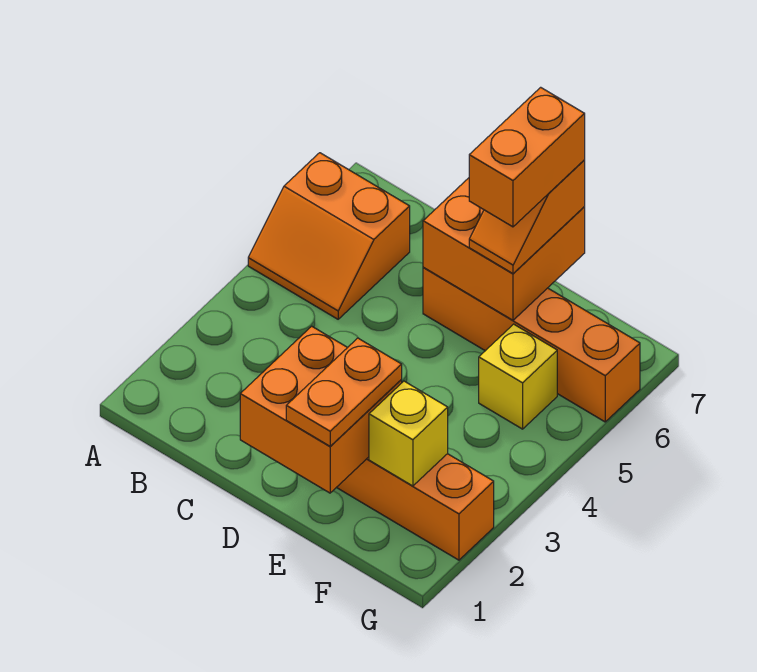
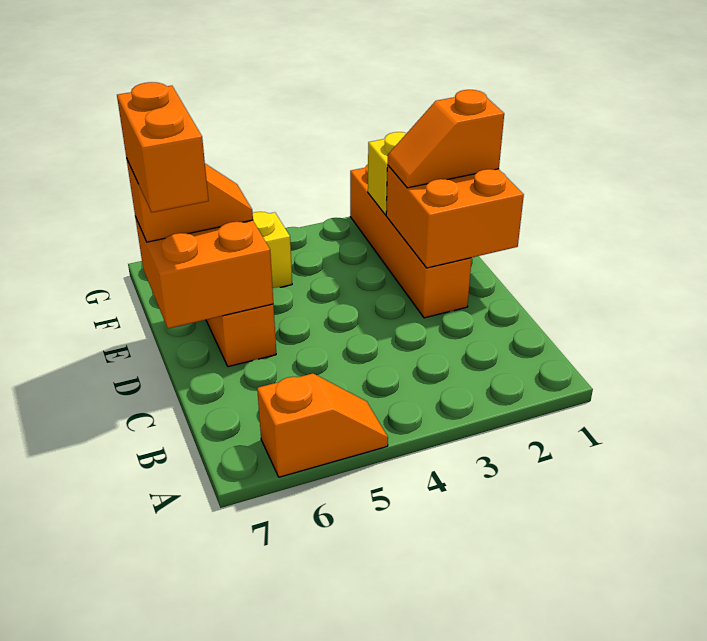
orange slope A5:B6 level 1 top 6 -> orange slope A5:A6 level 1 top 6
orange plate E1:E2 level 3 -> orange slope E1:E2 level 3 top 1
orange brick E6:E7 level 4 -> orange brick D7:E7 level 4

